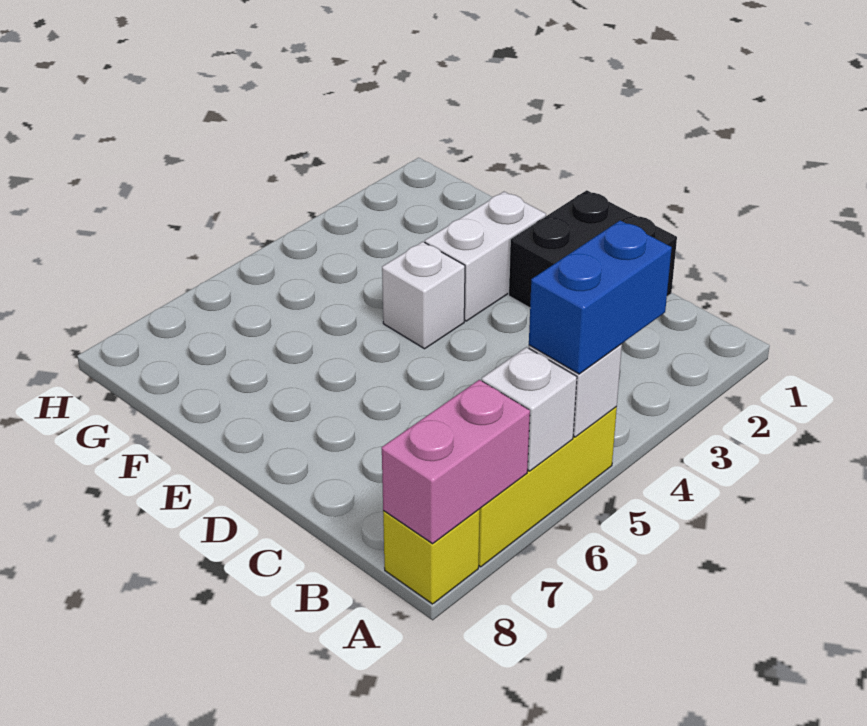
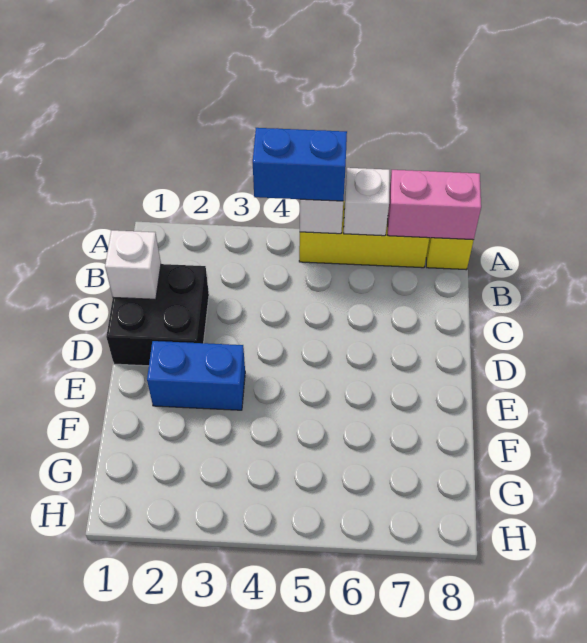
white brick E2:E3 level 1 -> blue brick E2:E3 level 1
white brick E4 level 1 -> white brick C1 level 2

